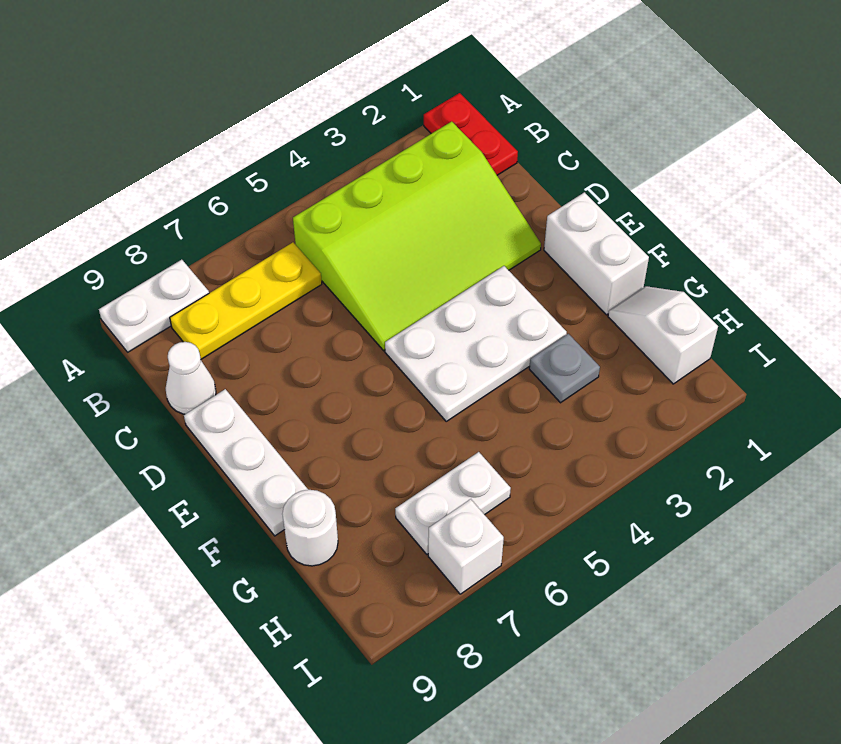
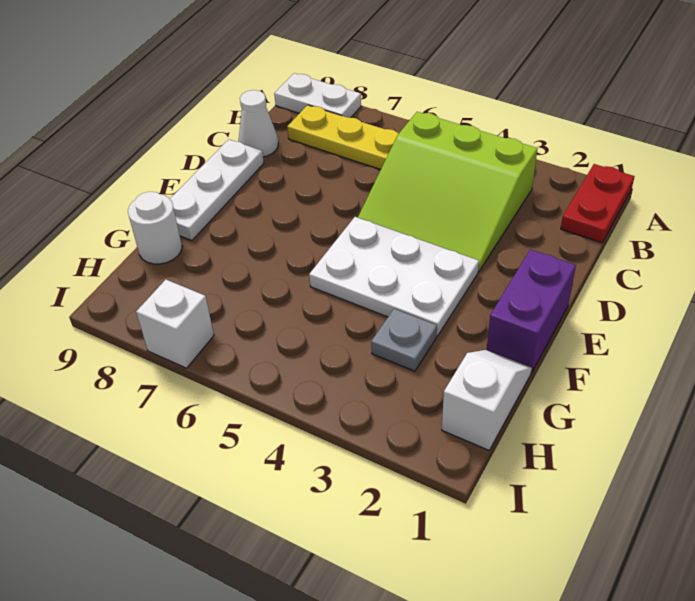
lime slope B2:D5 level 1 top B -> lime slope B3:D5 level 1 top B
white brick E1:F1 level 1 -> purple brick E1:F1 level 1
white plate H6:H7 level 1 -> none

